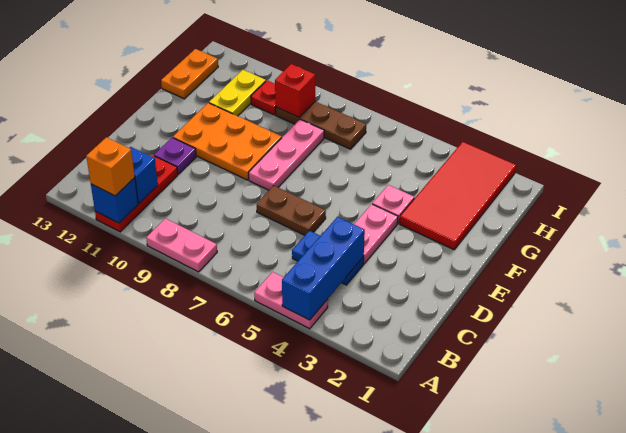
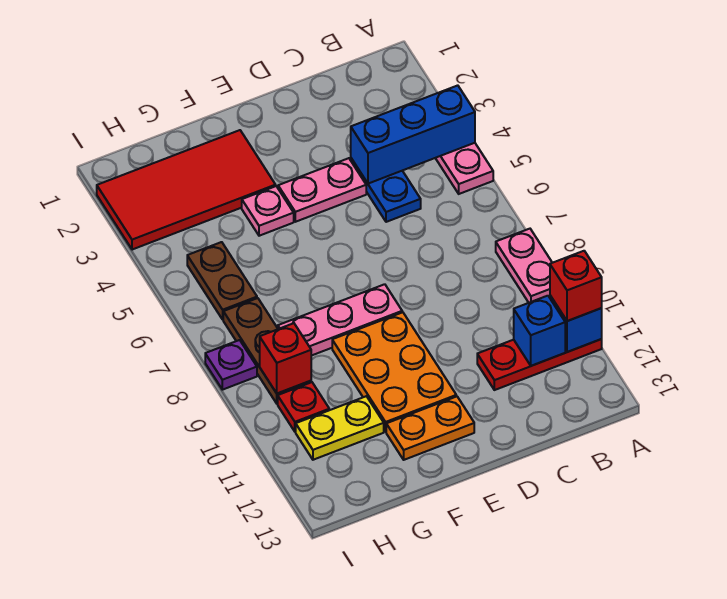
orange brick A11 level 3 -> red brick A11 level 3
brown plate D6:D7 level 1 -> brown plate H5:H6 level 1
purple plate D11 level 1 -> purple plate I8 level 1
orange plate G13:H13 level 1 -> orange plate E12:F12 level 1

